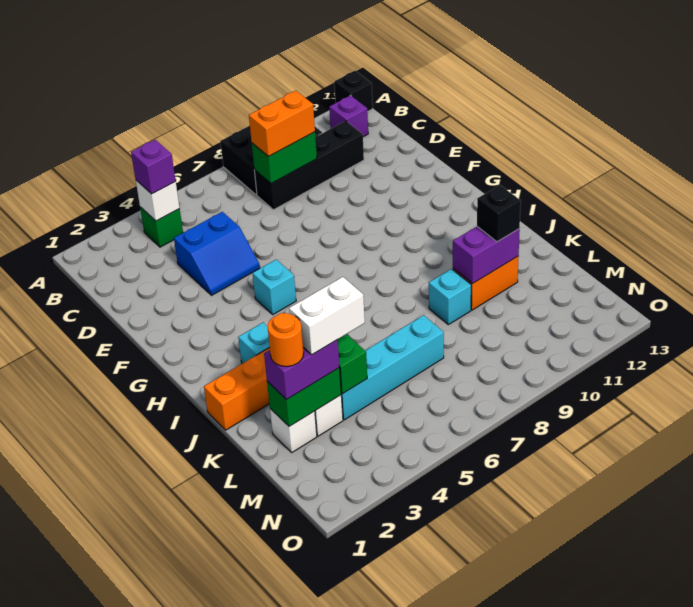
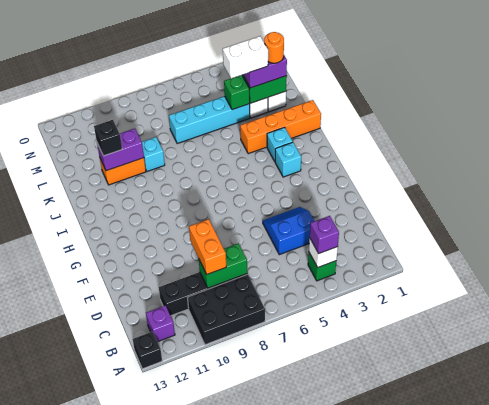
orange brick C8:C9 level 3 -> orange brick C9:D9 level 3
cyan brick G5 level 1 -> cyan brick H3 level 1

